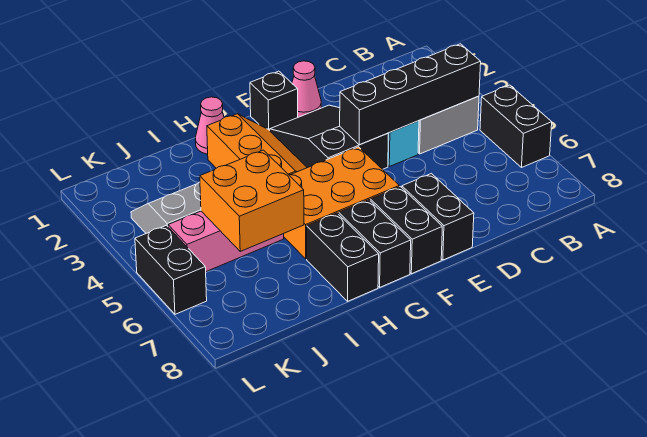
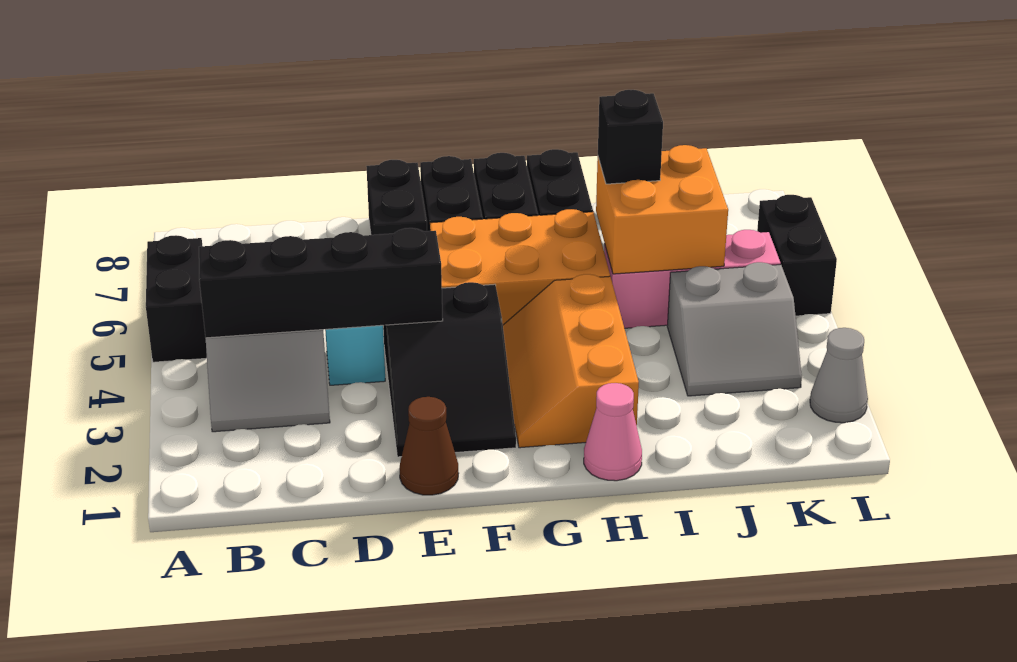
pink cone E1 level 1 -> brown cone E1 level 1
black brick F1 level 1 -> black brick I6 level 3
none -> grey cone L2 level 1

